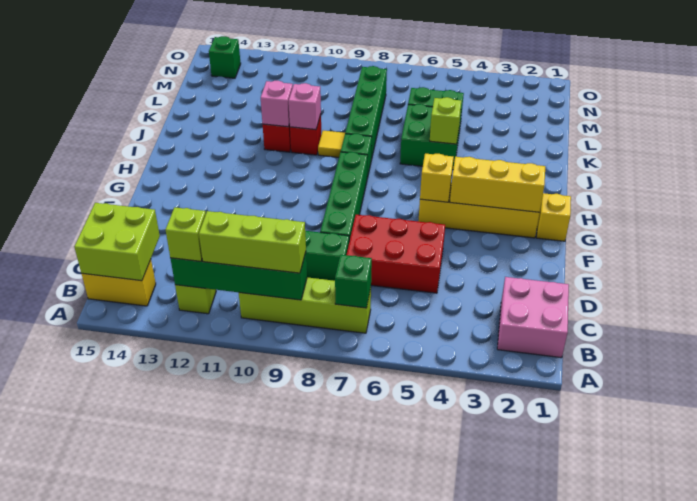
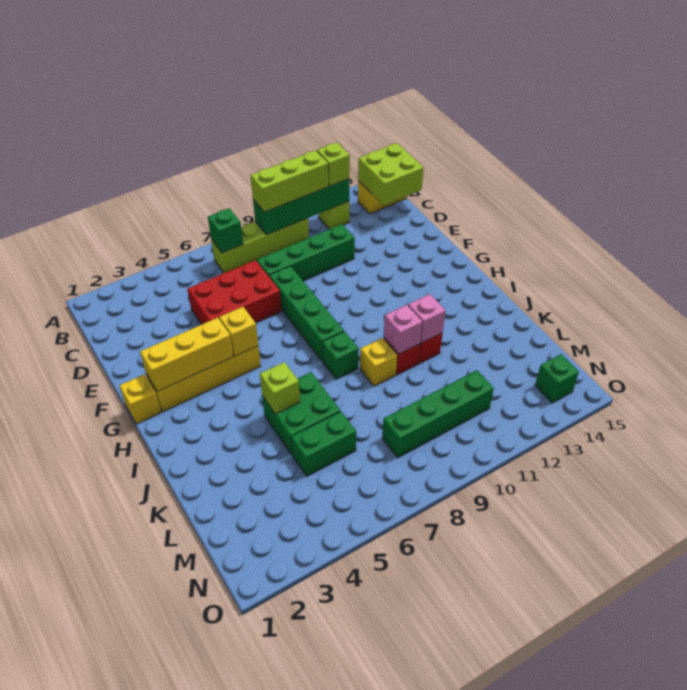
pink brick B1:C2 level 1 -> none
green brick J8:M8 level 1 -> green brick M8:M11 level 1
yellow tile J9 level 1 -> yellow brick J9 level 1

